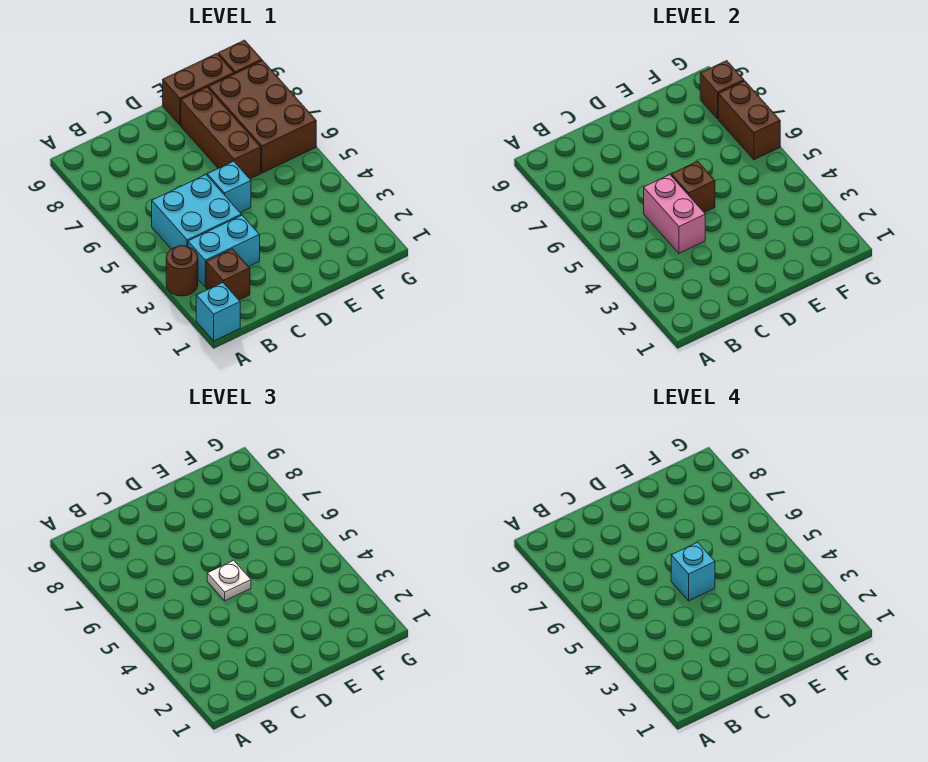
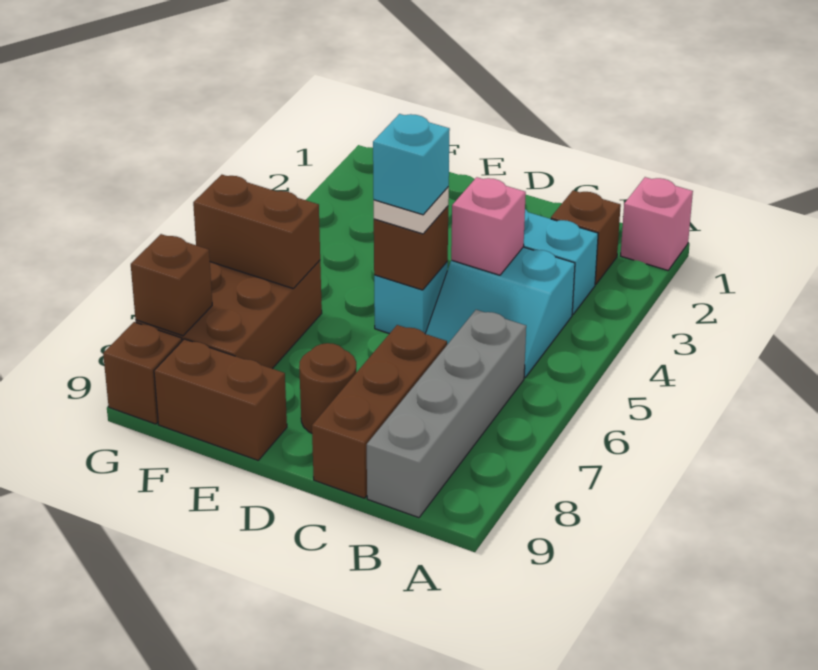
cyan brick A1 level 1 -> pink brick A1 level 1
brown round brick A3 level 1 -> brown round brick D8 level 1
cyan brick B4:C5 level 1 -> cyan slope B4:C5 level 1 top 4
none -> grey brick B6:B9 level 1
pink brick C4:C5 level 2 -> pink brick C4 level 2
brown brick E6:E8 level 1 -> brown brick C7:C9 level 1
brown brick G6:G7 level 2 -> brown brick F6:G6 level 2

